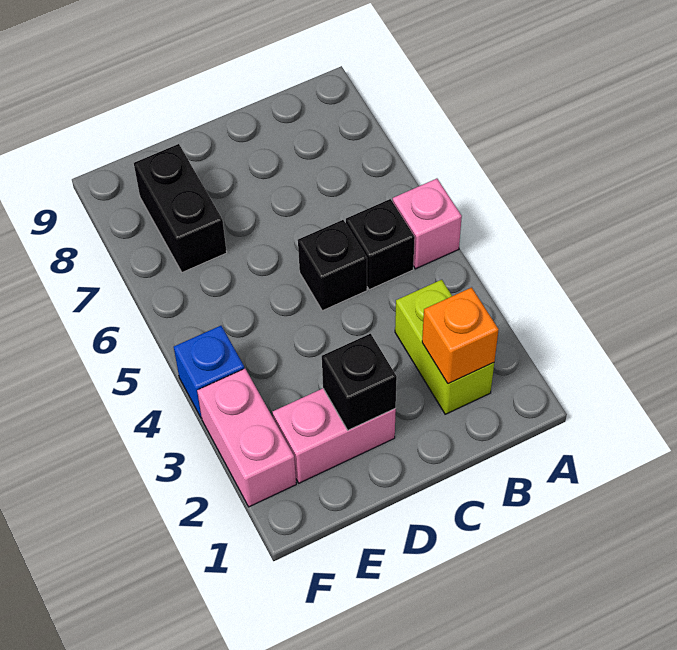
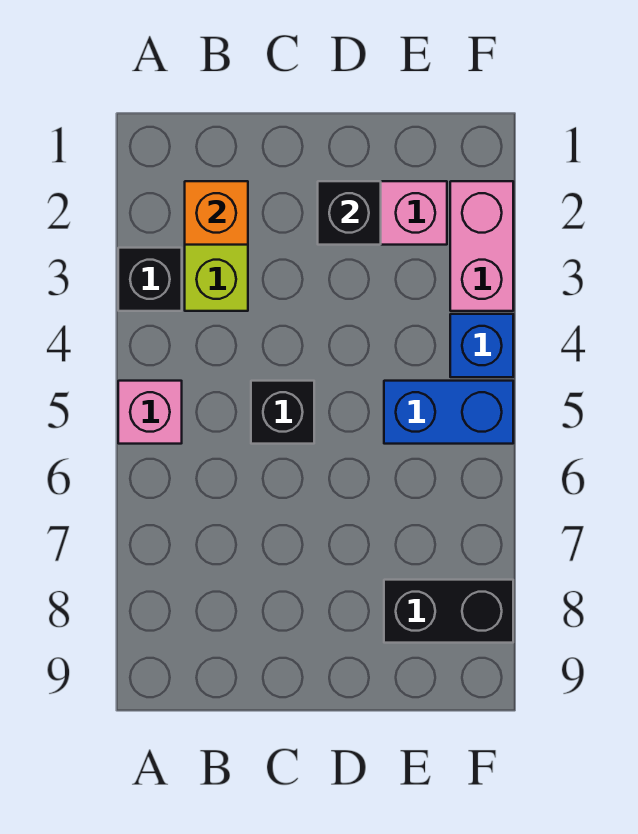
black brick B5 level 1 -> black brick A3 level 1
none -> blue brick E5:F5 level 1
black brick E7:E8 level 1 -> black brick E8:F8 level 1

